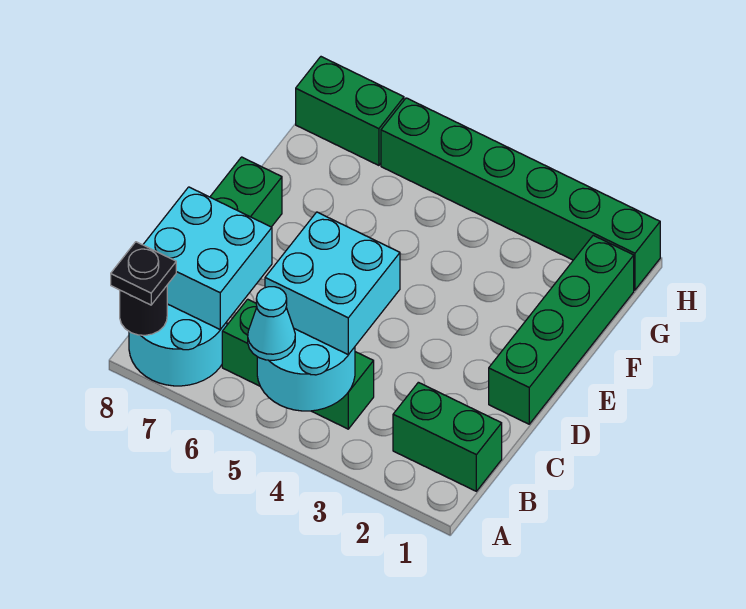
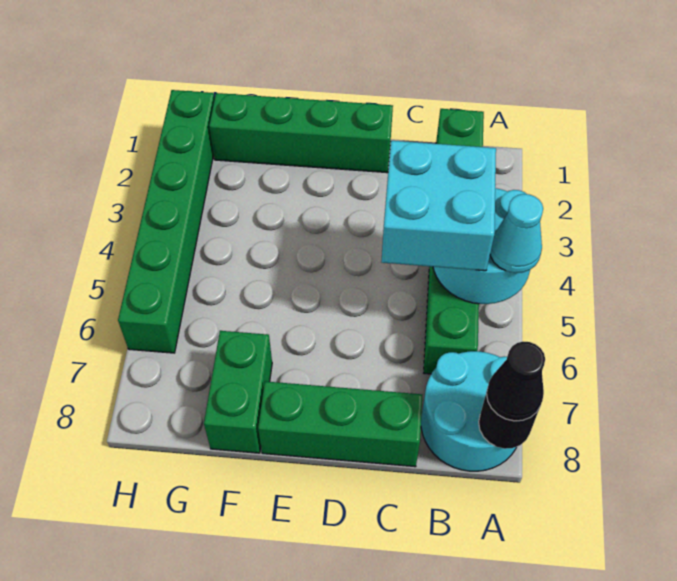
black plate A8 level 3 -> black cone A8 level 3
cyan brick B7:C8 level 2 -> none
green brick H7:H8 level 1 -> green brick F7:F8 level 1

